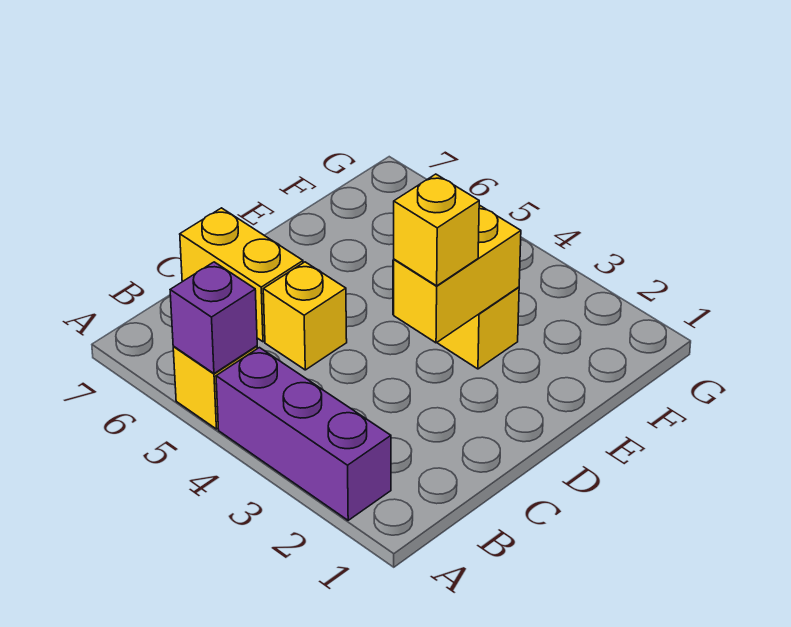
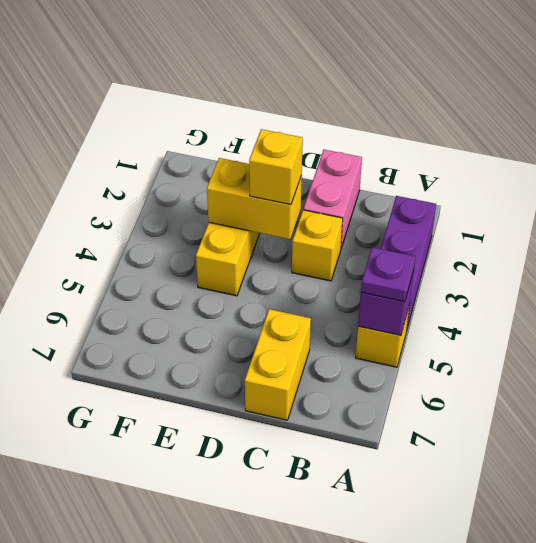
none -> purple plate A5 level 3
none -> pink brick C1:C2 level 1
yellow brick C5 level 1 -> yellow brick C3 level 1

